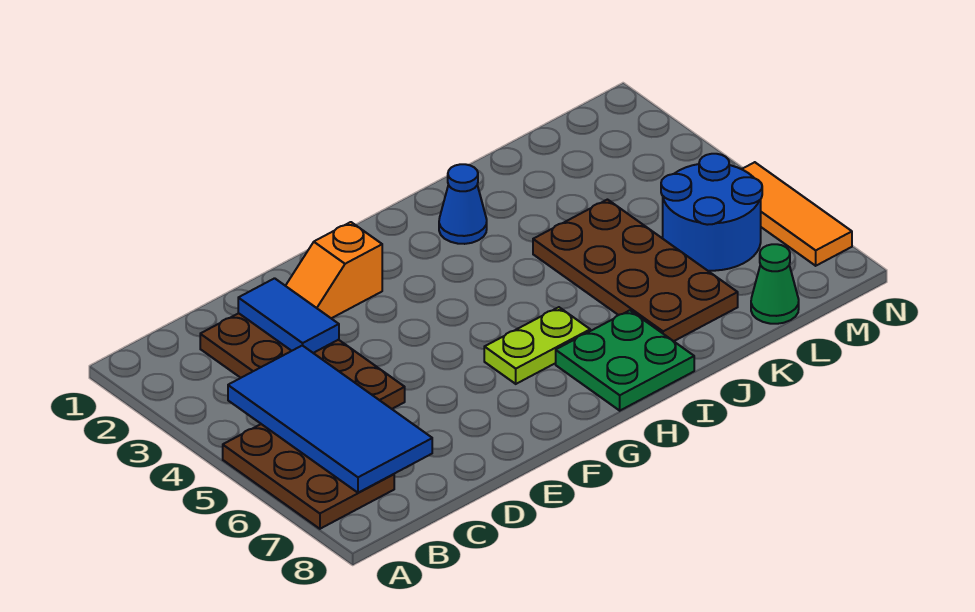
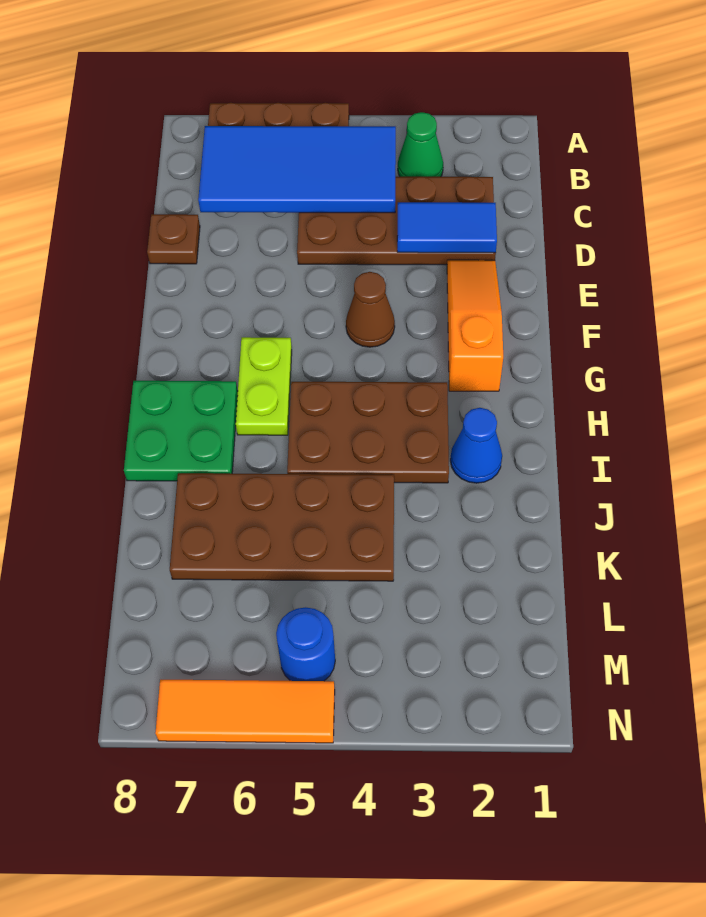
none -> brown plate D8 level 1
orange slope E2:F2 level 1 top F -> orange slope E2:G2 level 1 top G
none -> brown cone F4 level 1
none -> brown plate H3:I5 level 1
blue round brick L5:M6 level 1 -> blue round brick M5 level 1
green cone L8 level 1 -> green cone B3 level 1

